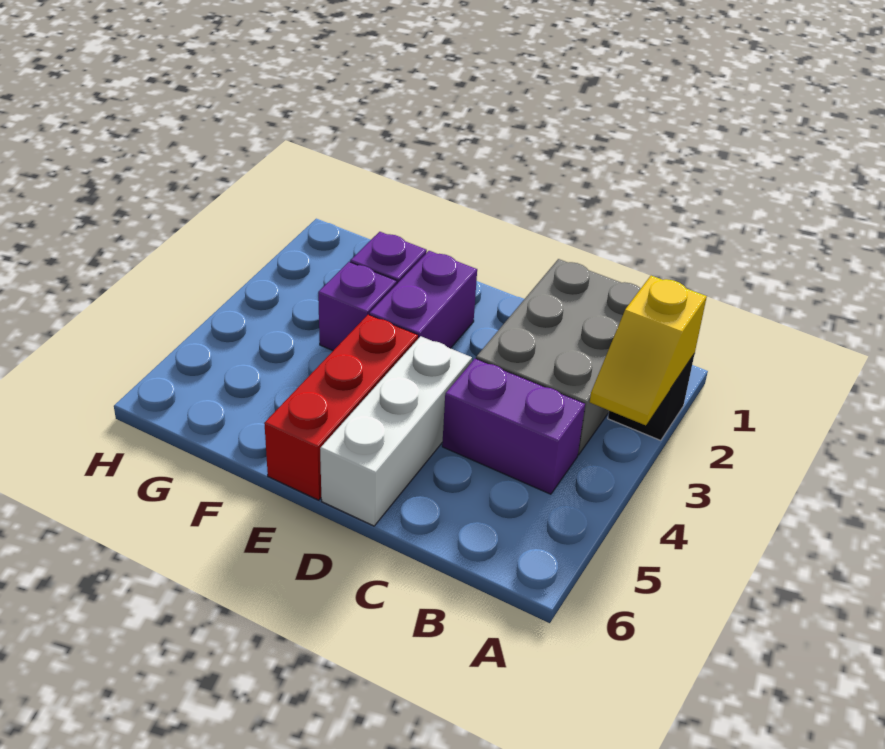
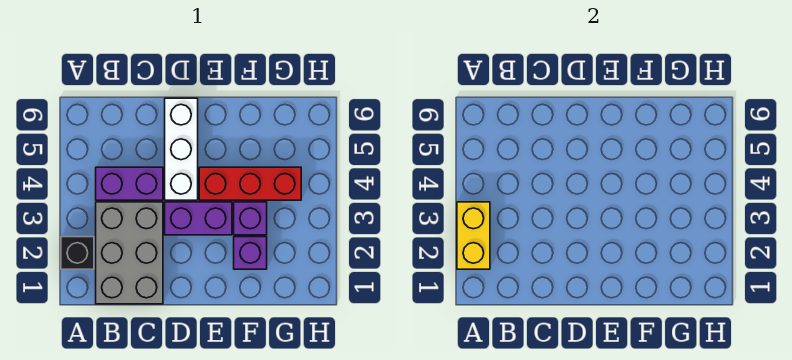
yellow slope A2:A3 level 2 top 2 -> yellow brick A2:A3 level 2
purple brick E2:E3 level 1 -> purple brick D3:E3 level 1
red brick E4:E6 level 1 -> red brick E4:G4 level 1

